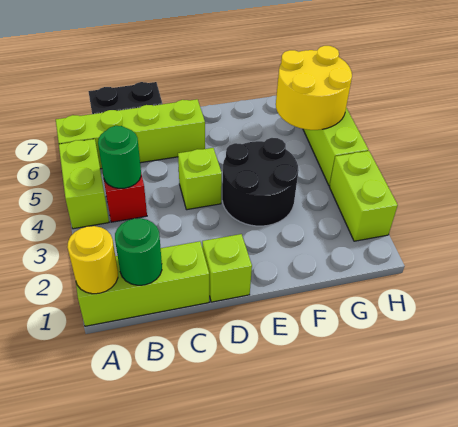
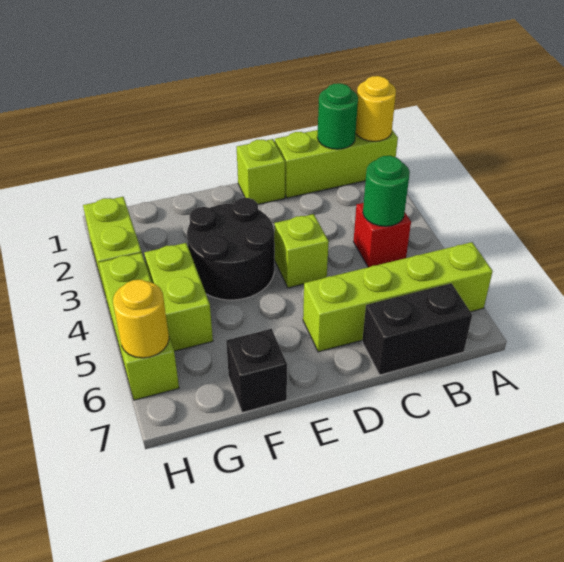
lime brick A4:A5 level 1 -> lime brick G4:G5 level 1
none -> black brick F7 level 1
yellow round brick G5:H6 level 2 -> yellow round brick H6 level 2

